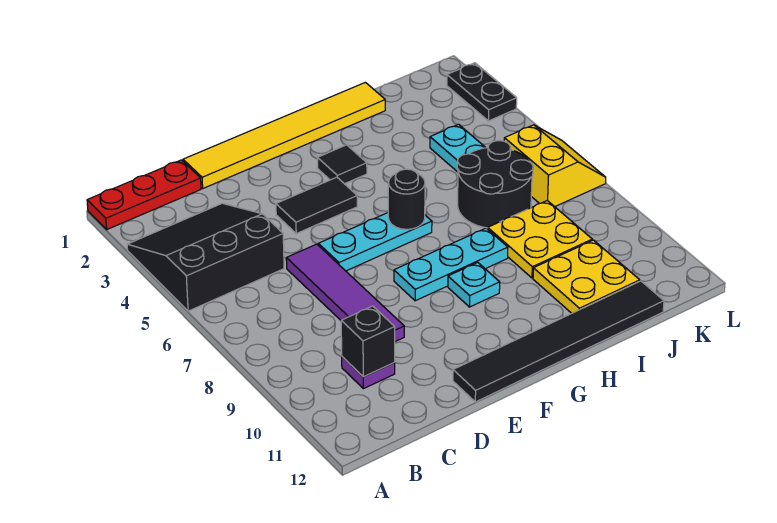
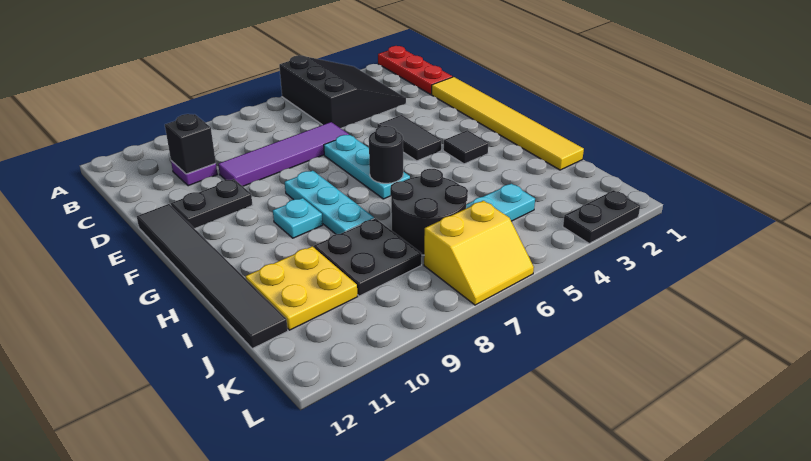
none -> black plate E10:E11 level 1
yellow plate I8:J9 level 1 -> black plate I8:J9 level 1

